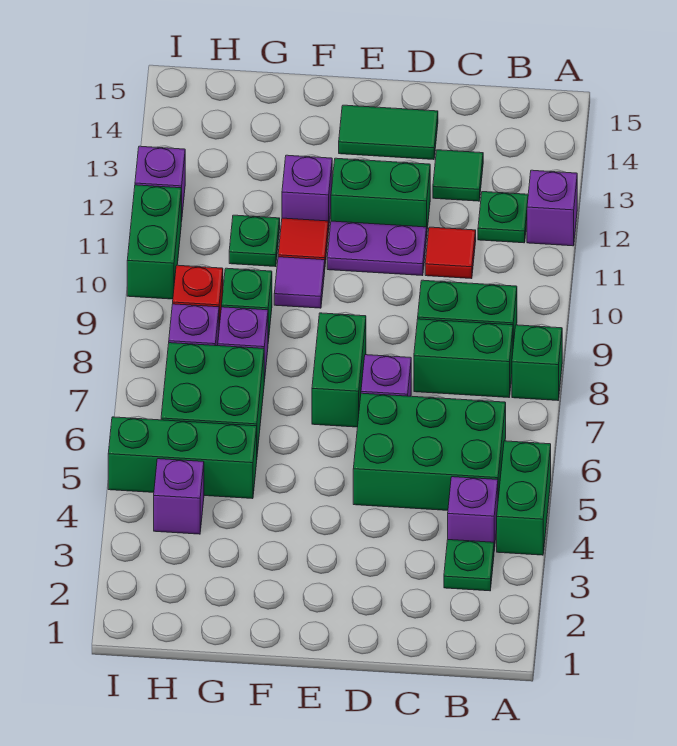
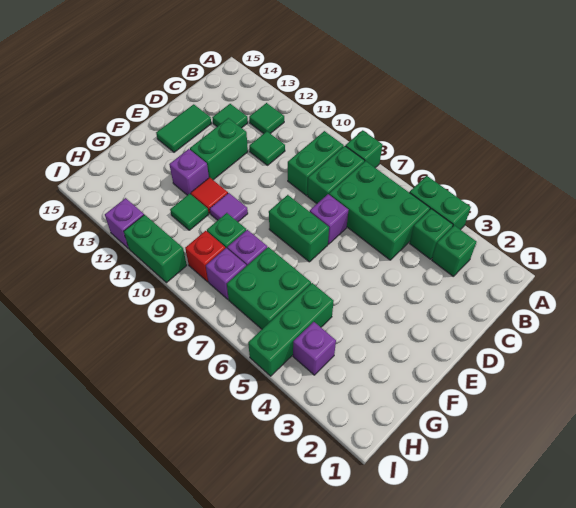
purple brick A12 level 1 -> none
green plate B3 level 1 -> green brick B3 level 1
purple brick B4 level 1 -> green brick B4 level 1
green brick B5:D6 level 1 -> green brick B5:C7 level 1
green plate B12 level 1 -> green tile B12 level 1
red tile C11 level 1 -> green tile C11 level 1
purple plate D11:E11 level 1 -> none
green plate G11 level 1 -> green tile G11 level 1

